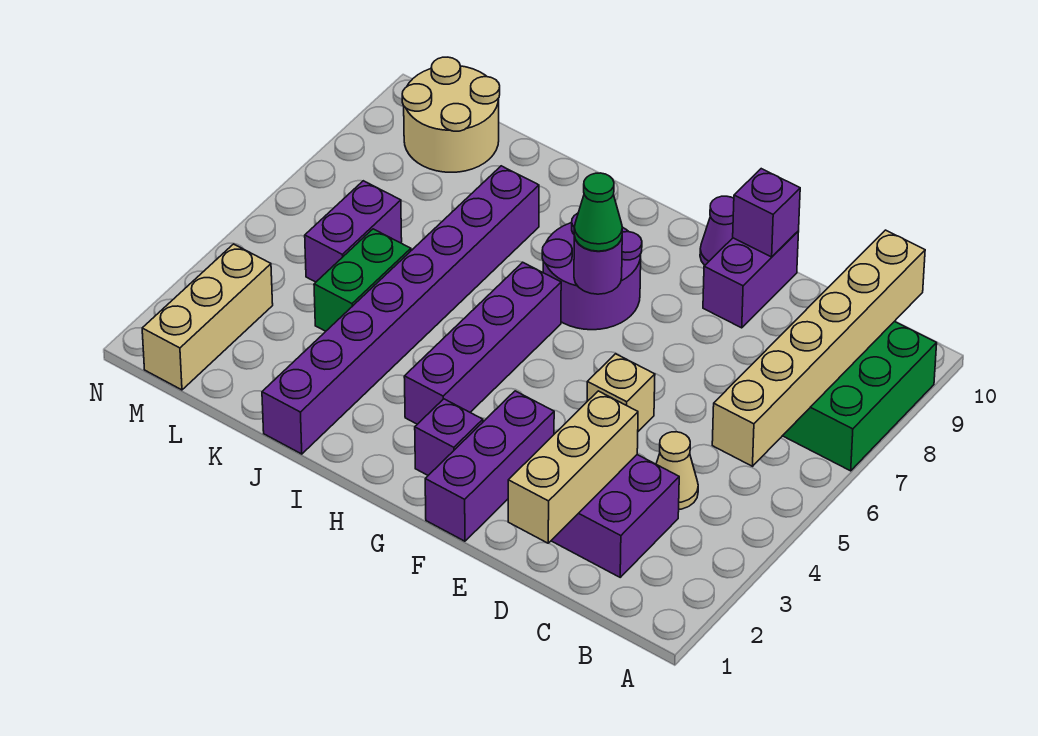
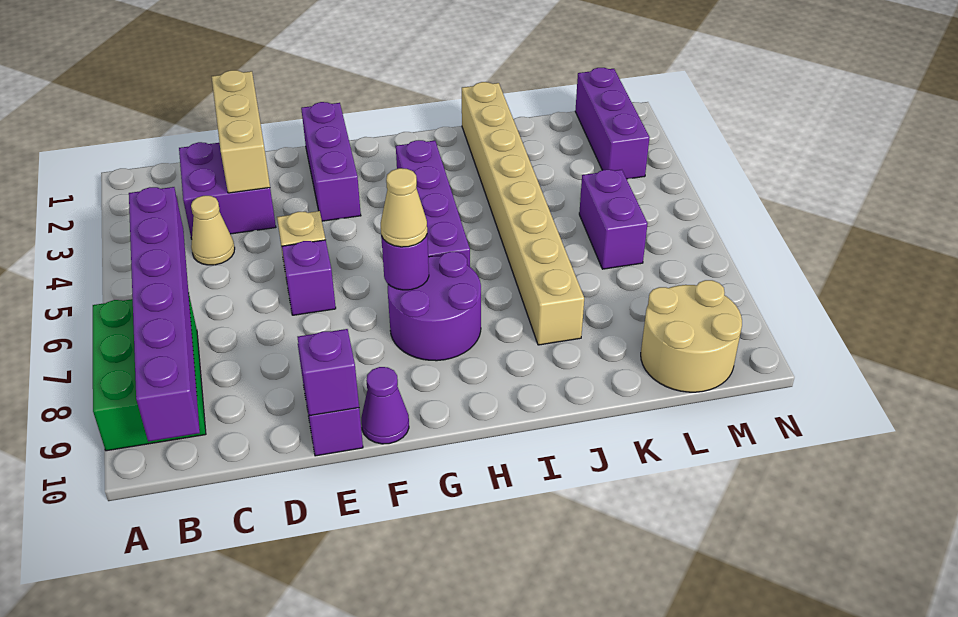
tan brick B5:B10 level 2 -> purple brick B5:B10 level 2
purple brick G2 level 1 -> purple brick E6 level 1
green cone G7 level 3 -> tan cone G7 level 3
purple brick J1:J8 level 1 -> tan brick J1:J8 level 1
green brick K4:K5 level 1 -> none
tan brick M1:M3 level 1 -> purple brick M1:M3 level 1

